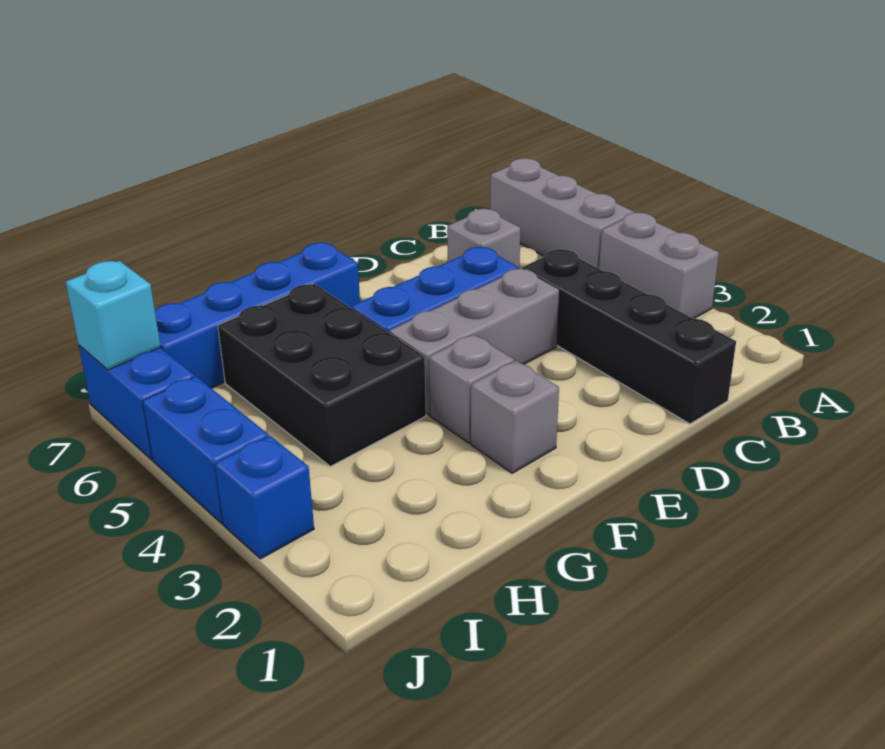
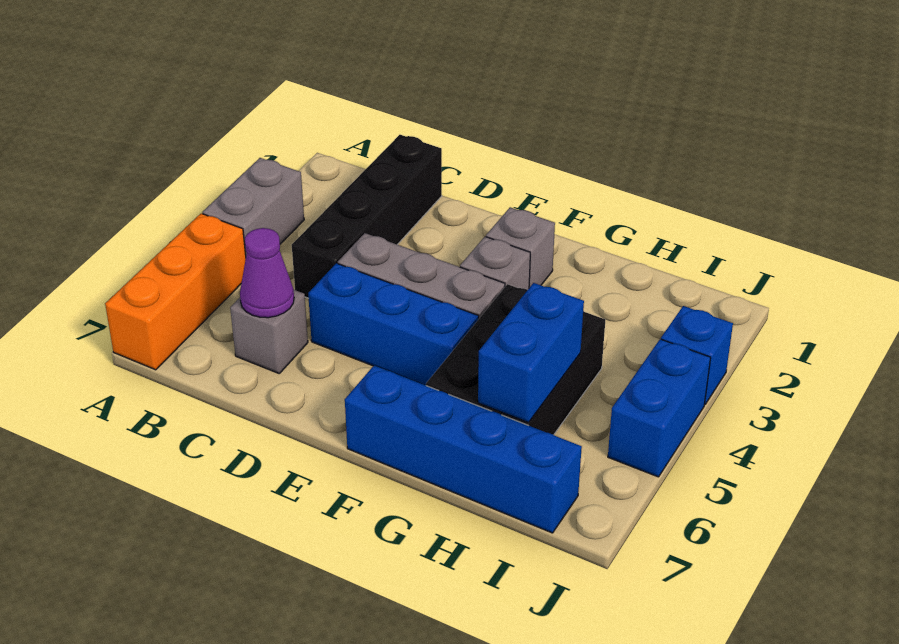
grey brick A5:A7 level 1 -> orange brick A5:A7 level 1
none -> purple cone C6 level 2
blue brick J6:J7 level 1 -> blue brick H5:H6 level 2
cyan brick J7 level 2 -> none

